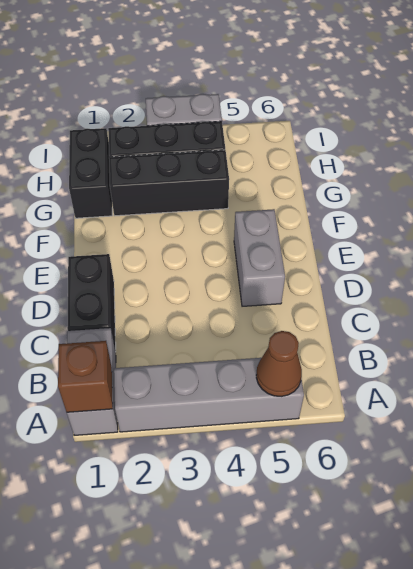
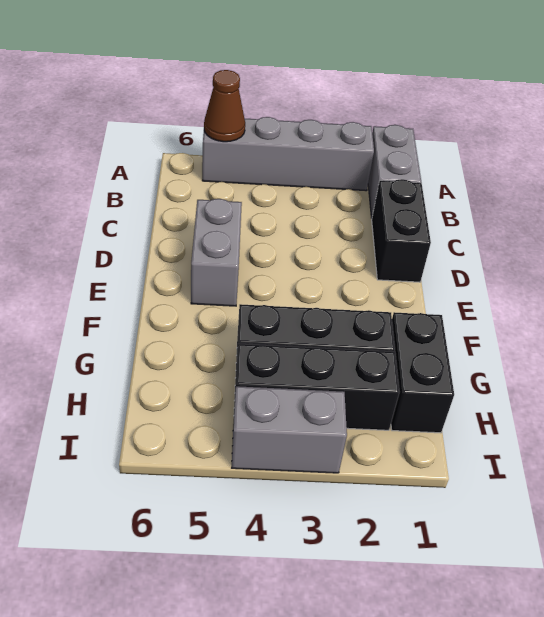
brown brick A1 level 2 -> none

